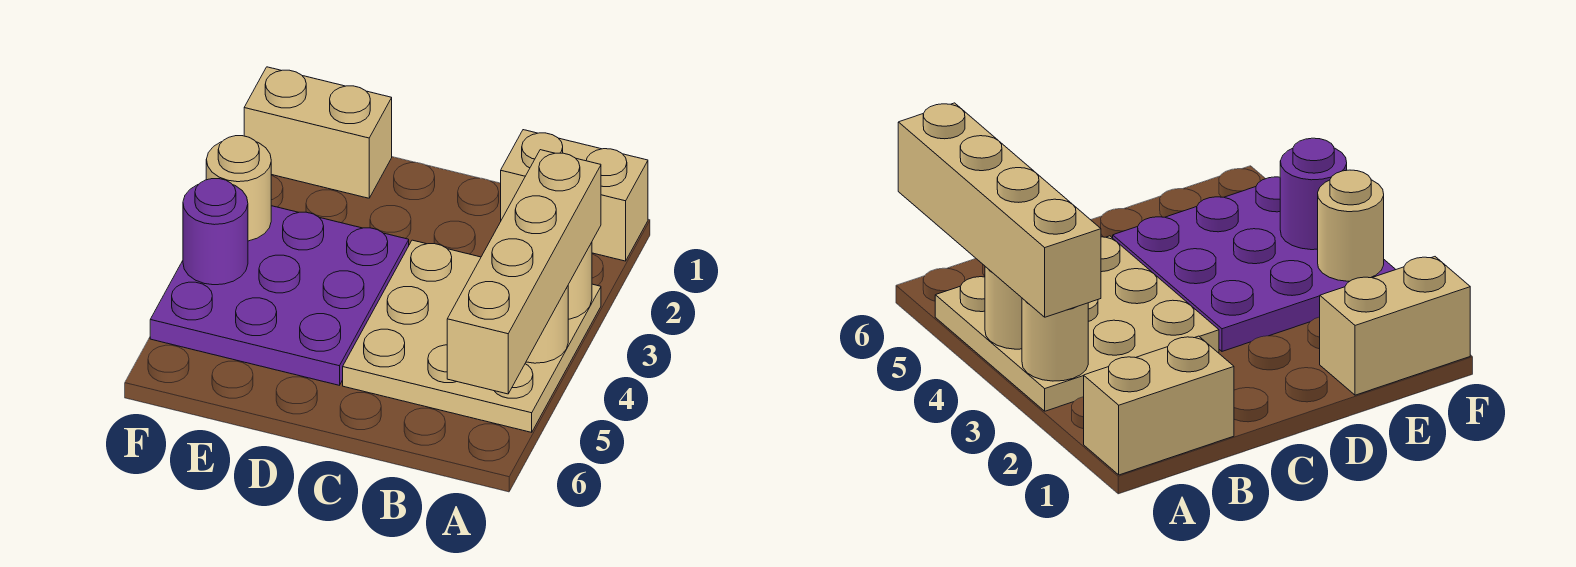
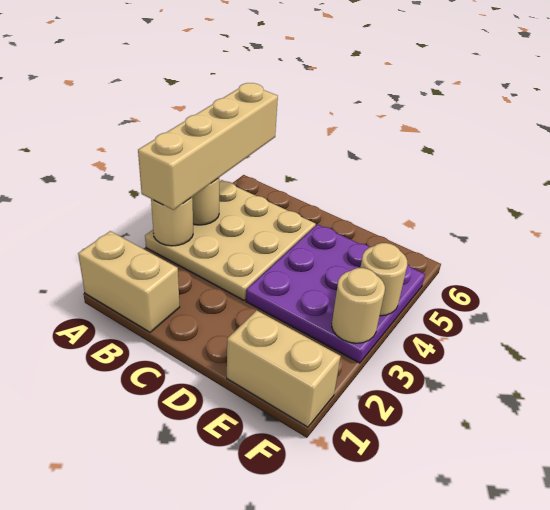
purple round brick F4 level 2 -> tan round brick F4 level 2

